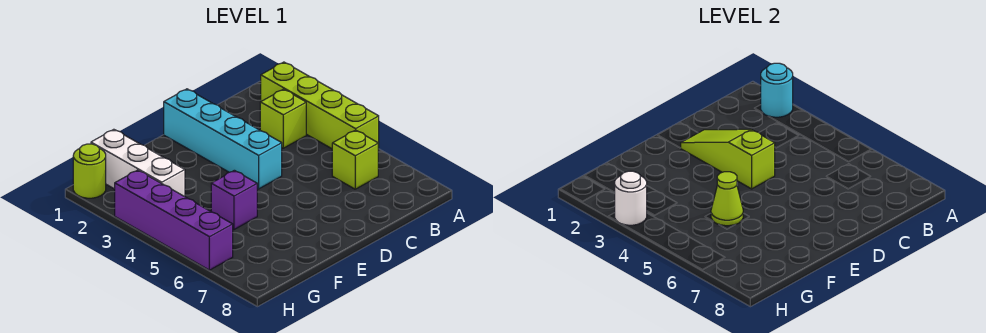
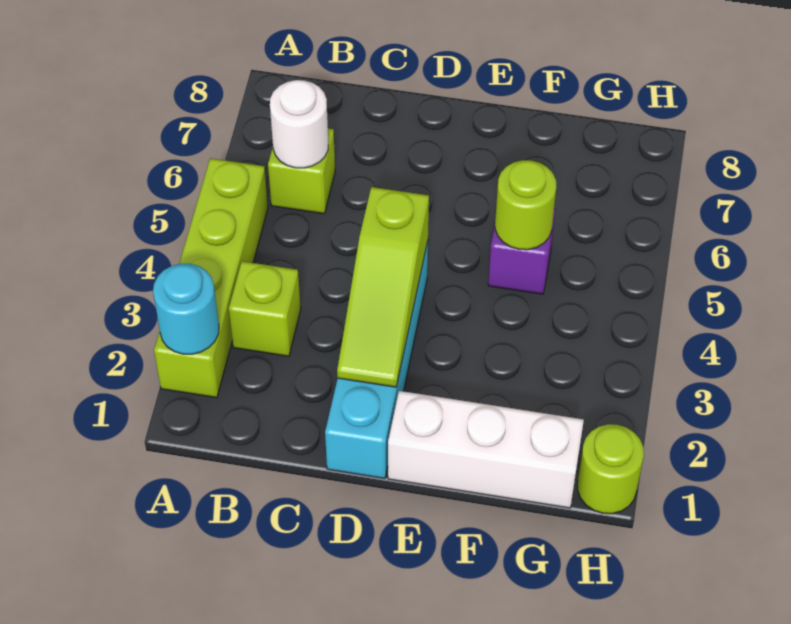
lime cone F5 level 2 -> lime round brick F5 level 2
white brick G1:G3 level 1 -> white brick E1:G1 level 1
purple brick H3:H6 level 1 -> none
white round brick H3 level 2 -> white round brick B6 level 2

